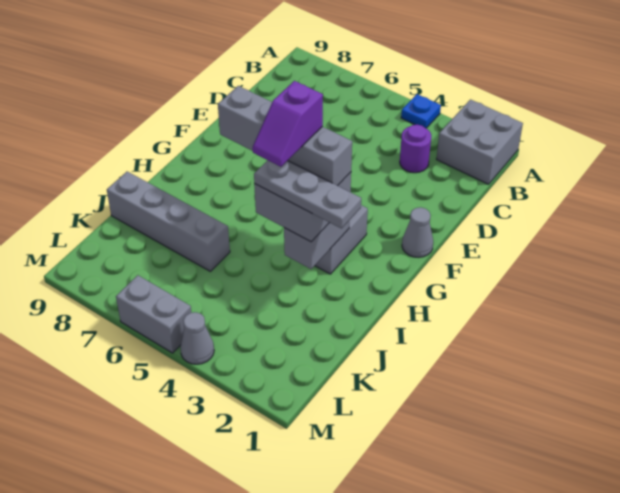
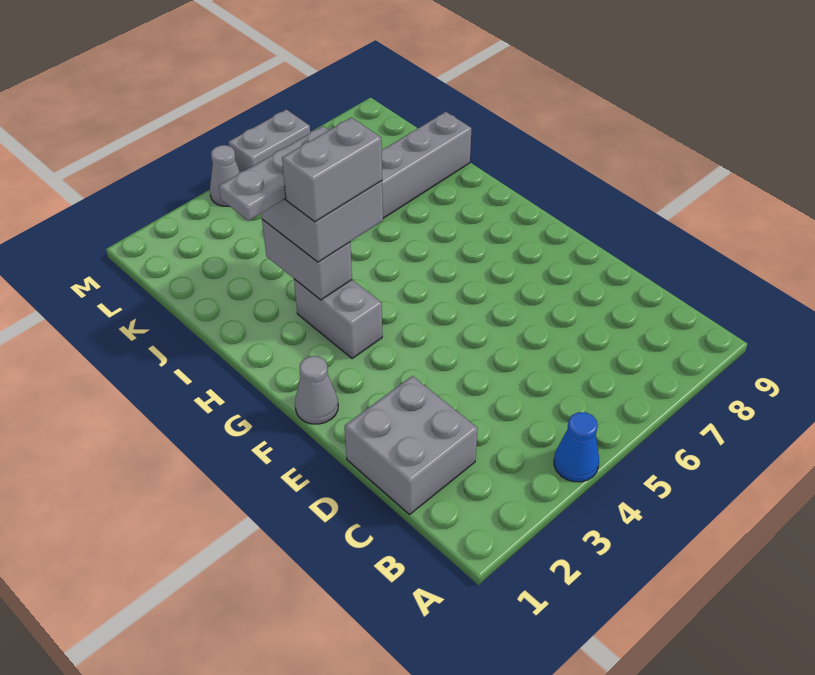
grey brick A1:B2 level 1 -> grey brick C1:D2 level 1
blue plate A4 level 1 -> blue cone A4 level 1
purple round brick C3 level 1 -> none
grey brick H3:H6 level 4 -> grey brick H3:H4 level 4
purple slope H4:I4 level 5 top H -> none

